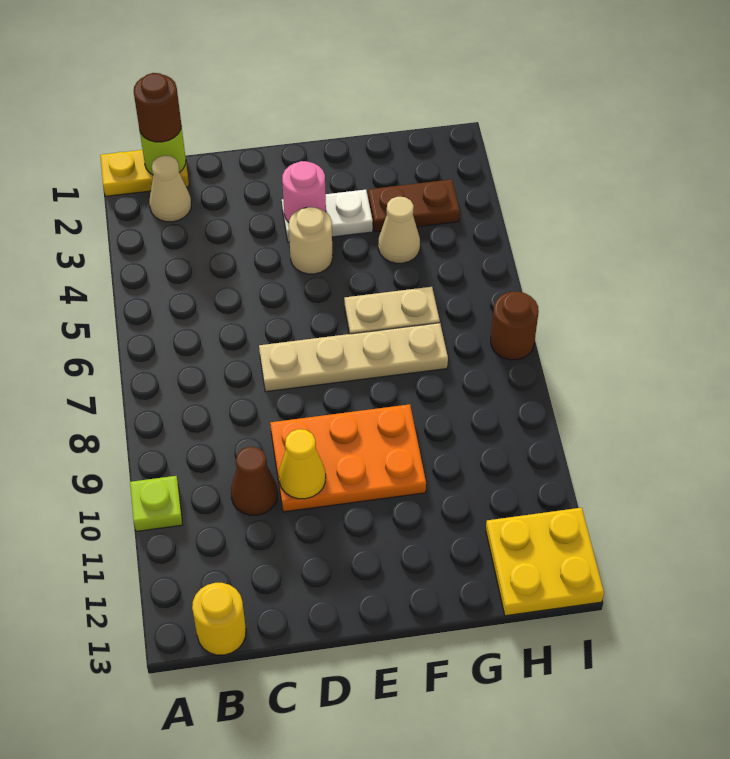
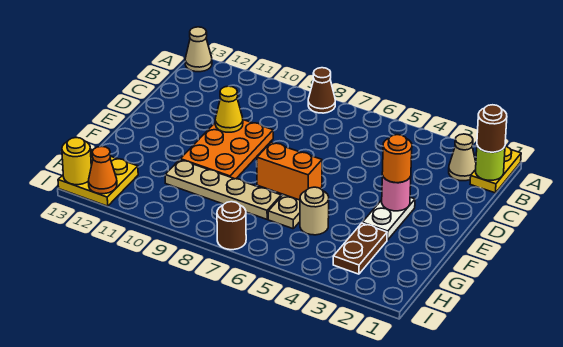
lime plate A10 level 1 -> none
yellow round brick B13 level 1 -> yellow round brick I13 level 2
brown cone C10 level 1 -> brown cone A8 level 1
tan plate D7:G7 level 1 -> tan plate G7:G10 level 1
none -> orange round brick E3 level 3
tan round brick E4 level 1 -> tan round brick G5 level 1
none -> orange brick F6:F7 level 2
tan cone G4 level 1 -> tan cone A13 level 1
none -> orange cone I12 level 2

